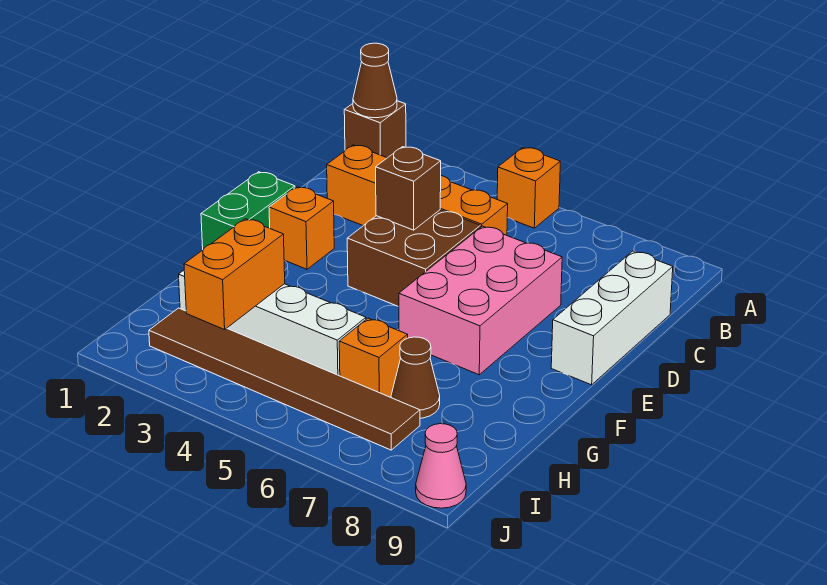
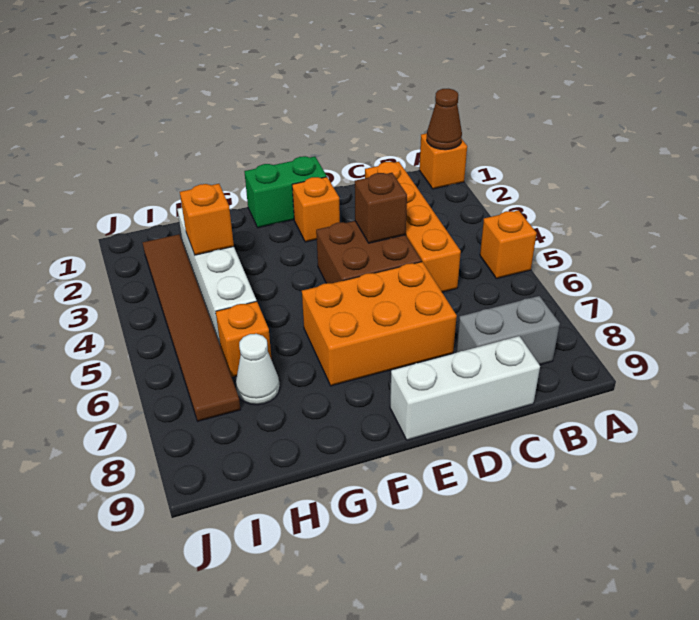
brown brick A1 level 1 -> orange brick A1 level 1
none -> grey brick B8:C8 level 1
pink brick D6:F7 level 1 -> orange brick D6:F7 level 1
orange brick H3:I3 level 2 -> orange brick H3 level 2
brown cone H7 level 1 -> white cone H7 level 1
pink cone J9 level 1 -> none

